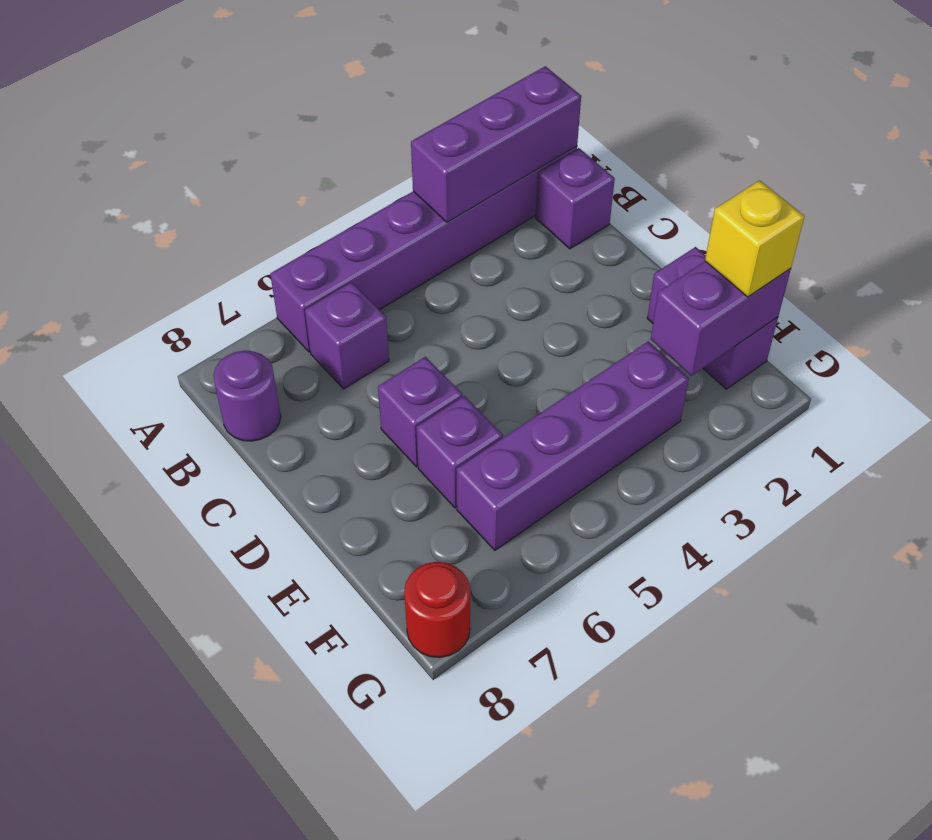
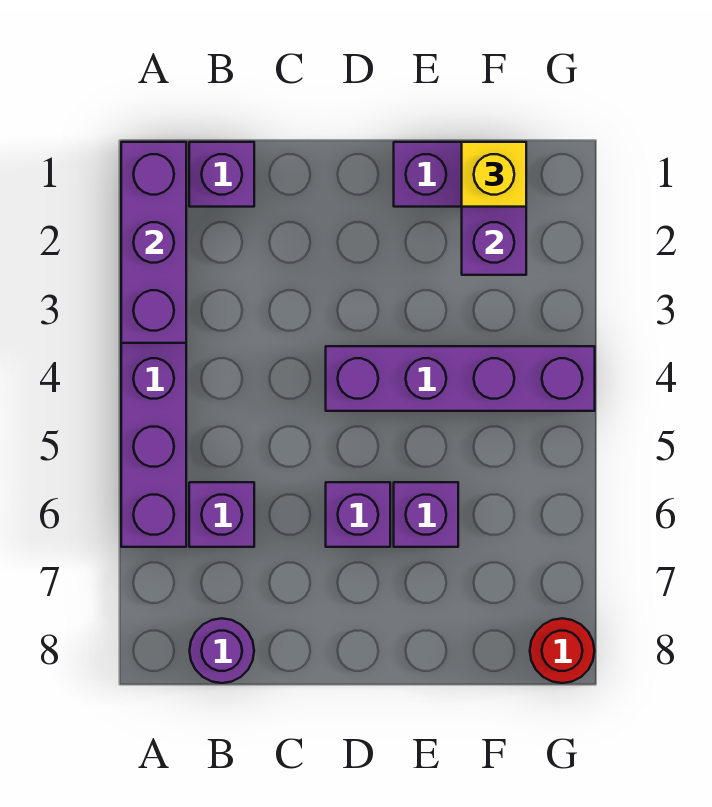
purple brick F3:F6 level 1 -> purple brick D4:G4 level 1

